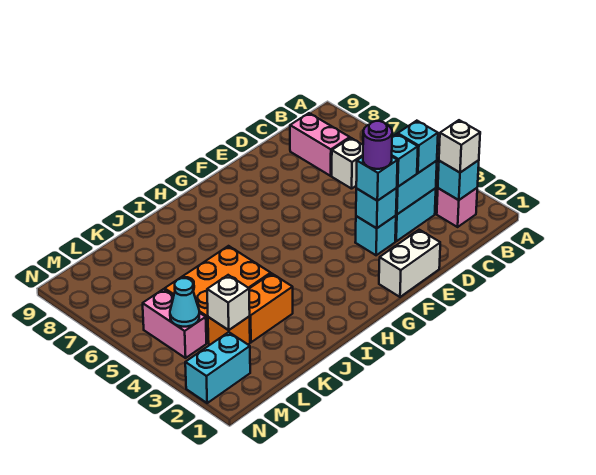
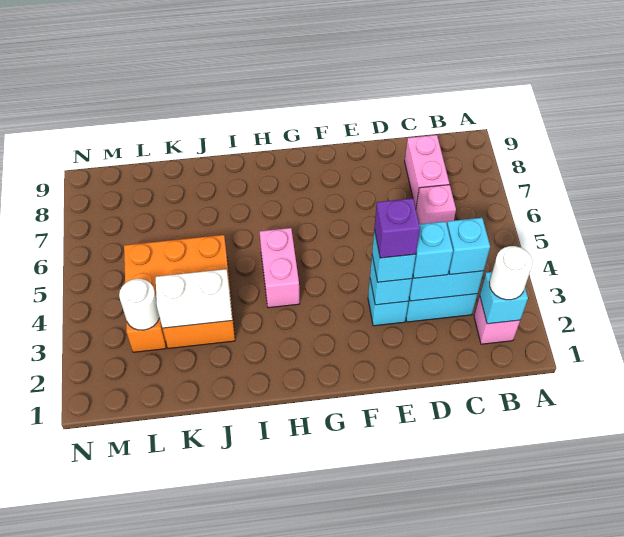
white brick B2 level 3 -> white round brick B2 level 3
white brick C6 level 1 -> pink brick C6 level 1
white brick E1:F1 level 1 -> white brick J3:K3 level 2
purple round brick E3 level 4 -> purple brick E3 level 4
white brick L3 level 2 -> white round brick L3 level 2
cyan brick M2:N2 level 1 -> none
pink brick M4:M5 level 1 -> pink brick H4:H5 level 1
cyan cone M4 level 2 -> none

